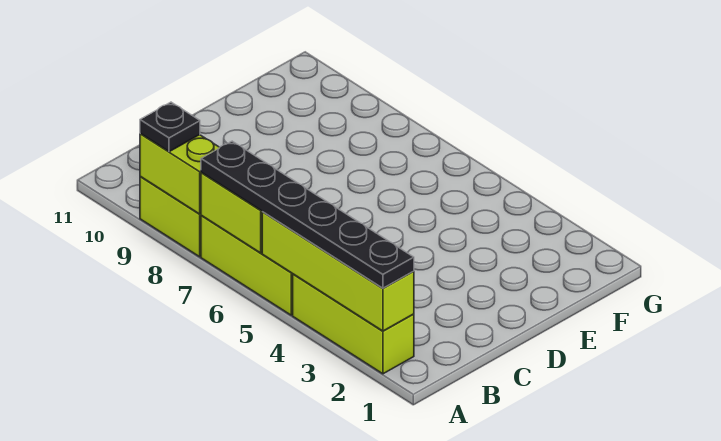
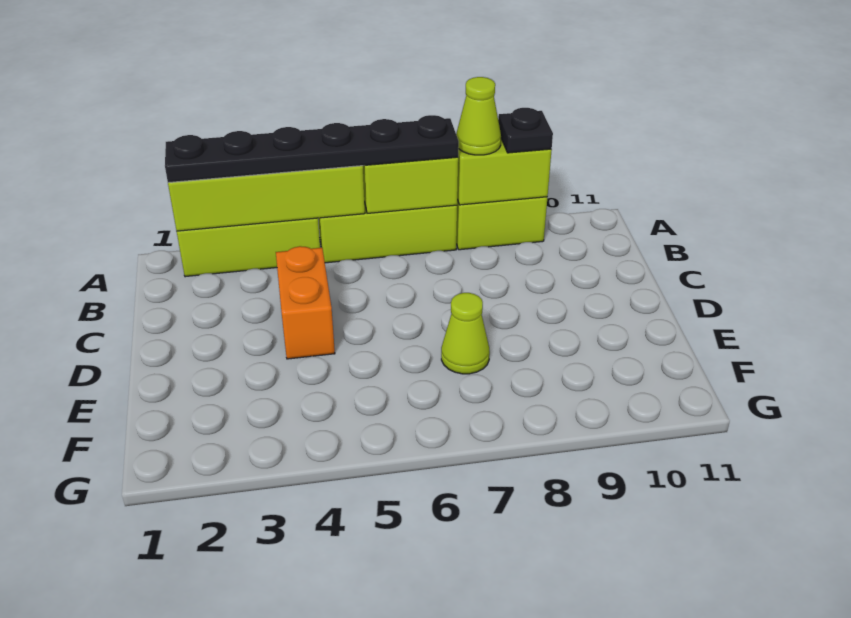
none -> lime cone A8 level 3
none -> orange brick C4:D4 level 1
none -> lime cone E7 level 1

